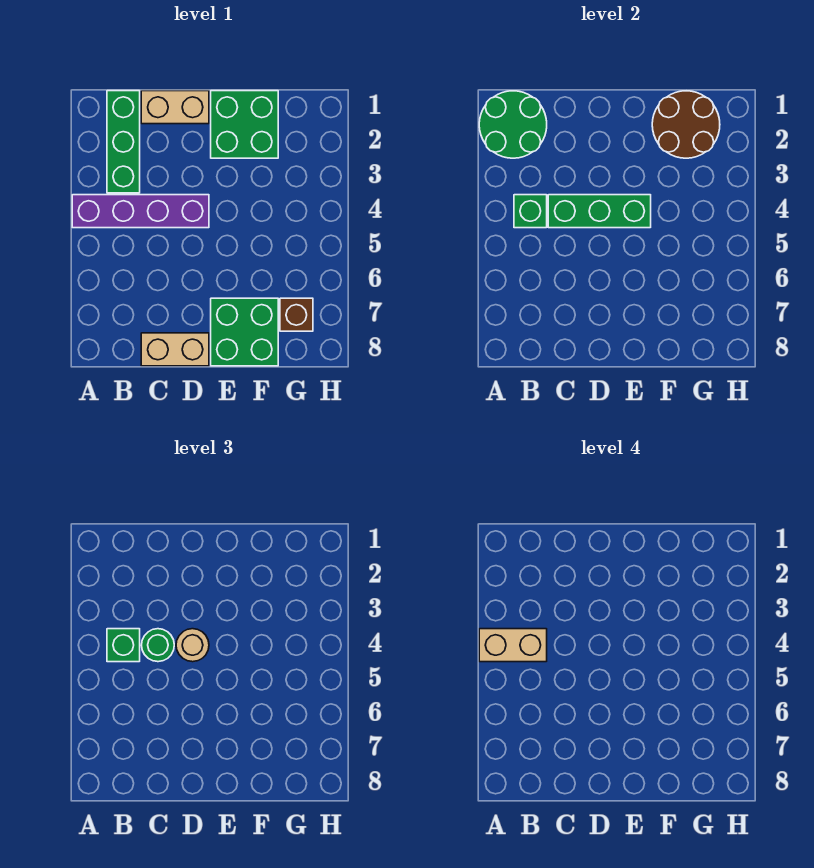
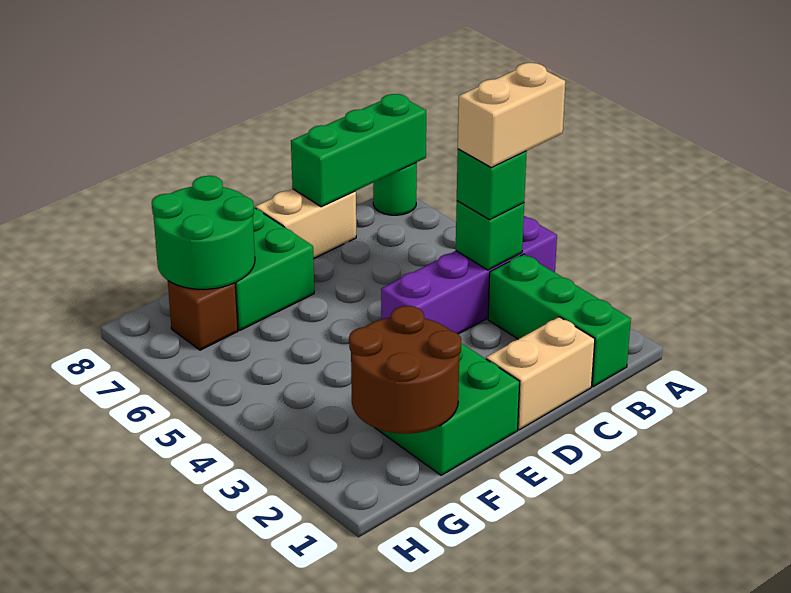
green round brick A1:B2 level 2 -> green round brick F7:G8 level 2
green brick C4:E4 level 2 -> green brick A8:C8 level 2
green round brick C4 level 3 -> green round brick A8 level 1
tan round brick D4 level 3 -> none

